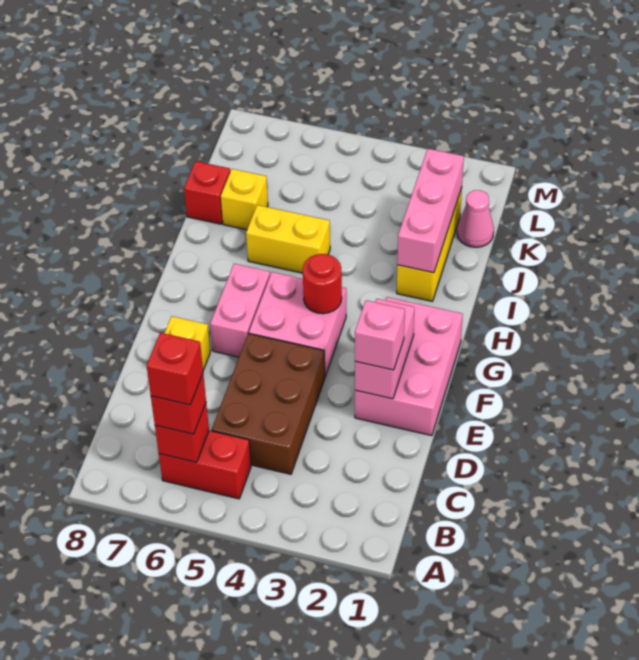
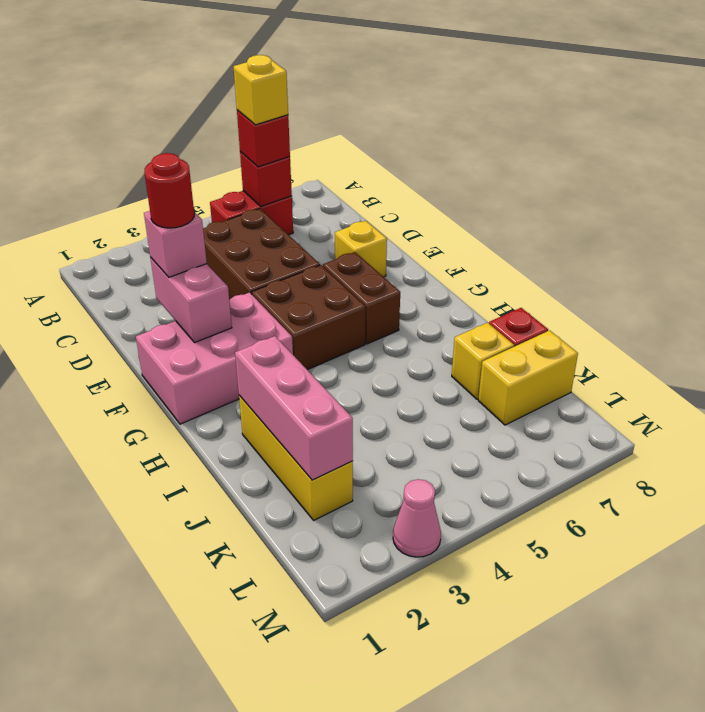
red brick B6 level 4 -> yellow brick B6 level 4
pink brick E1:G2 level 1 -> pink brick F1:G3 level 1
pink brick F4:G5 level 1 -> brown brick F4:G5 level 1
pink brick F6:G6 level 1 -> brown brick F6:G6 level 1
red round brick G4 level 2 -> red round brick E2 level 4
yellow brick I5:I6 level 1 -> yellow brick K7:K8 level 1
pink cone K1 level 1 -> pink cone M3 level 1

